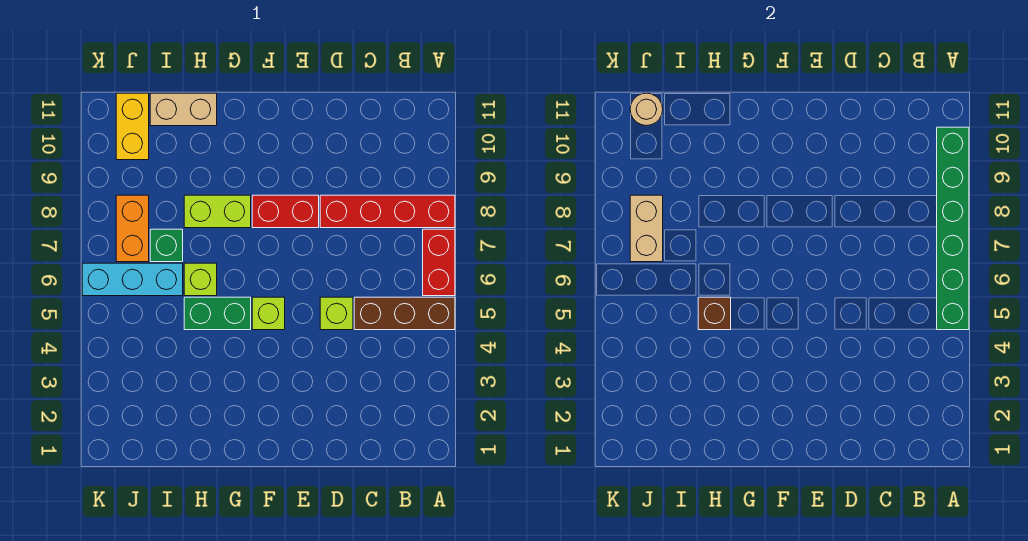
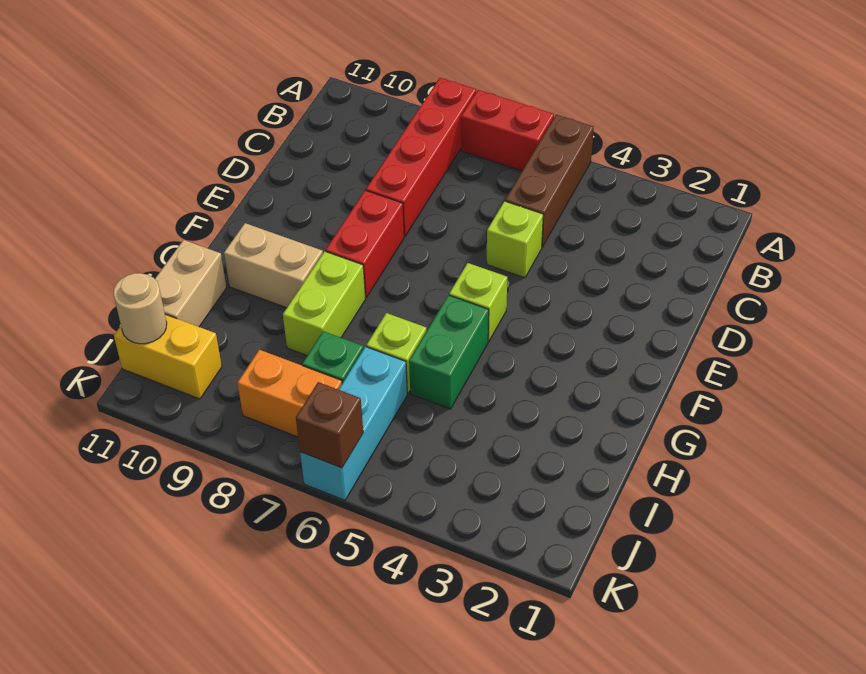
green brick A5:A10 level 2 -> none
brown brick H5 level 2 -> brown brick K6 level 2
tan brick J7:J8 level 2 -> tan brick G9:G10 level 1

